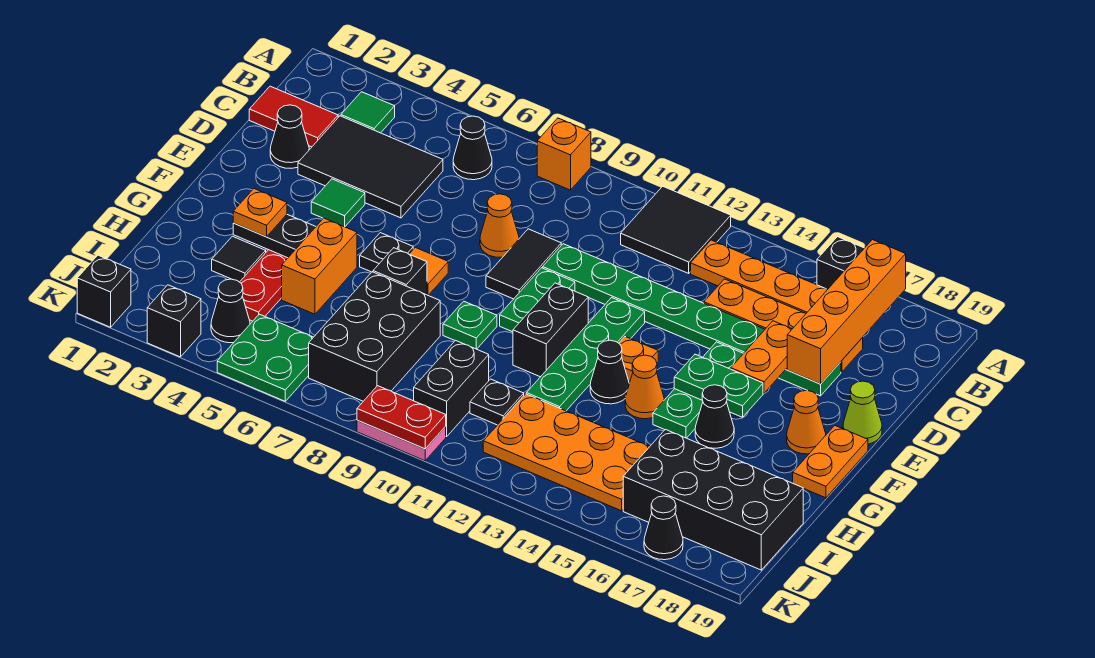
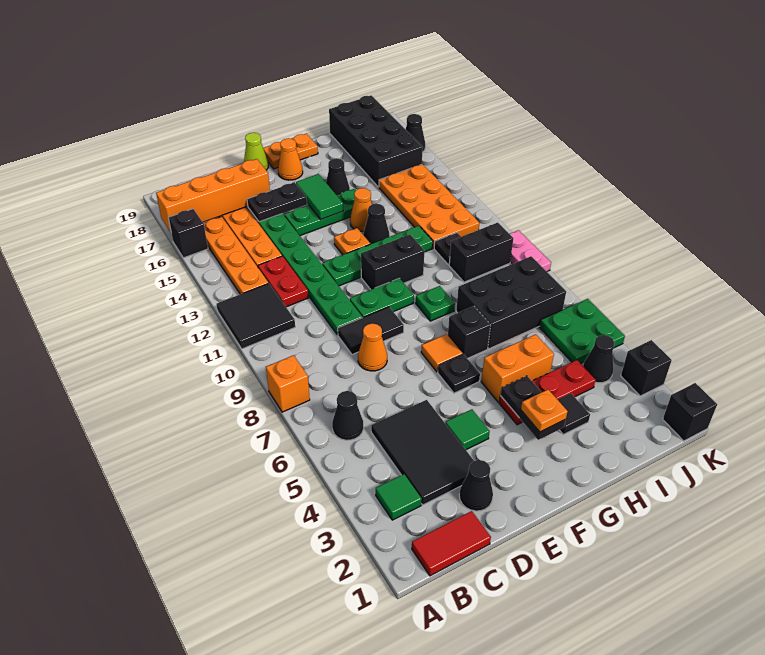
red tile C1:C2 level 1 -> red tile B1:C1 level 1
orange plate D16:E16 level 2 -> black plate D16:E16 level 2
green plate F15:F16 level 2 -> green tile F15:F16 level 2
red plate K9:K10 level 2 -> red plate C12:C13 level 1

